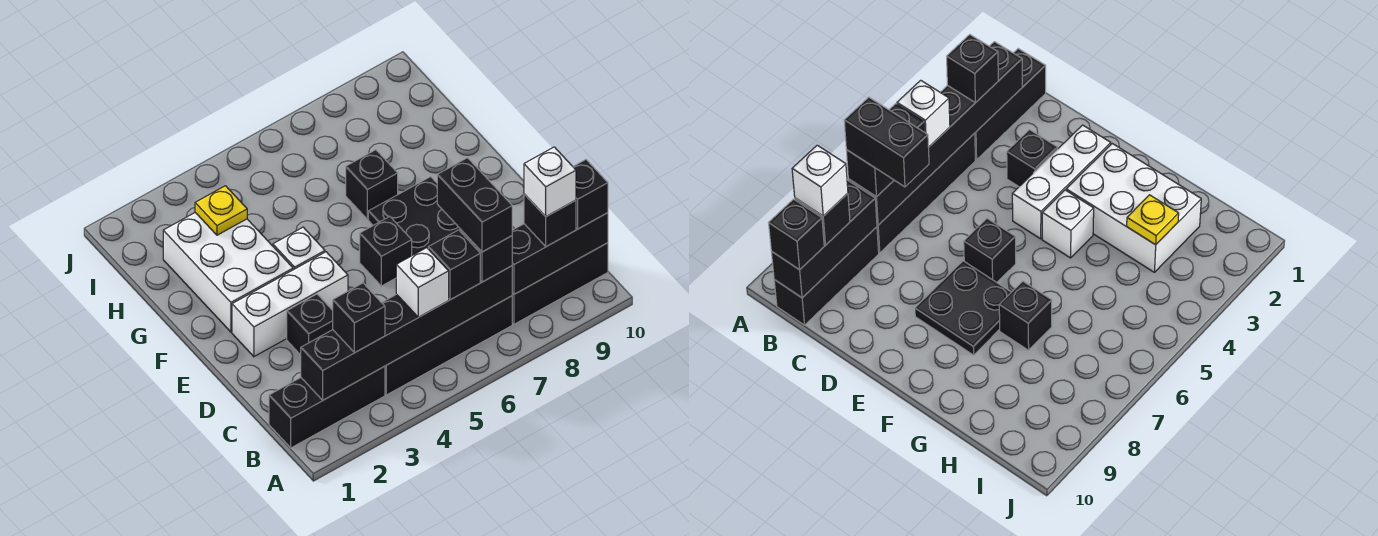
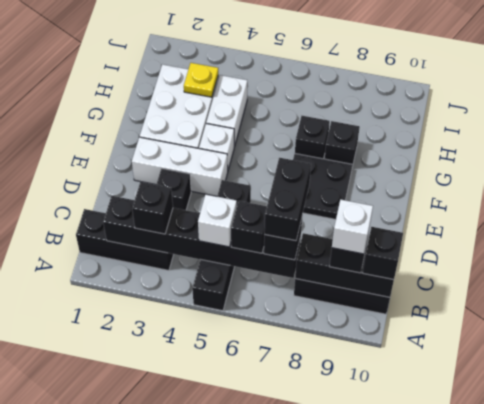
black brick B4:B7 level 1 -> black brick A5:D5 level 1
black brick E6 level 1 -> black brick G8 level 1
none -> white brick G4:H4 level 1

